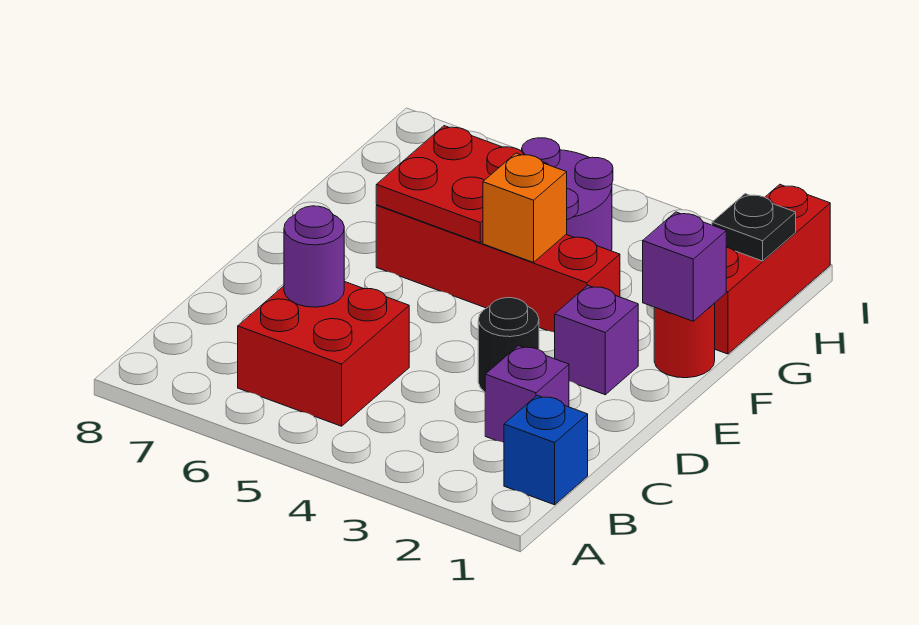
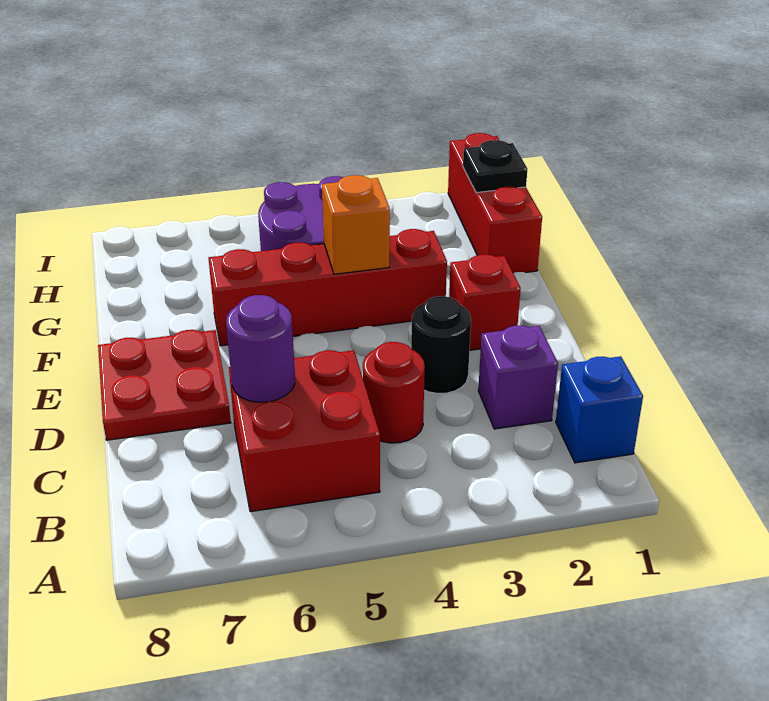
purple brick E2 level 1 -> red brick E2 level 1
red round brick F1 level 1 -> red round brick C4 level 1
purple brick F1 level 2 -> none
red plate F5:G6 level 2 -> red plate D7:E8 level 1

